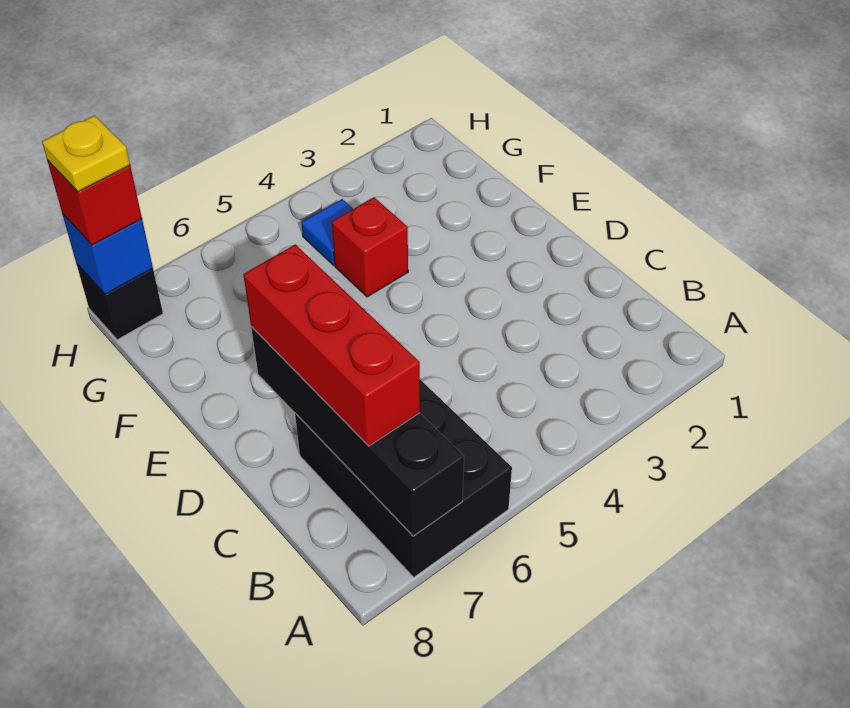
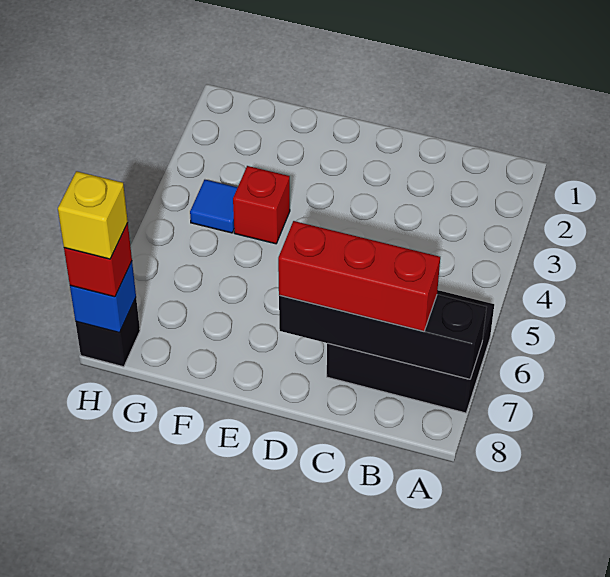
yellow plate H8 level 4 -> yellow brick H8 level 4

